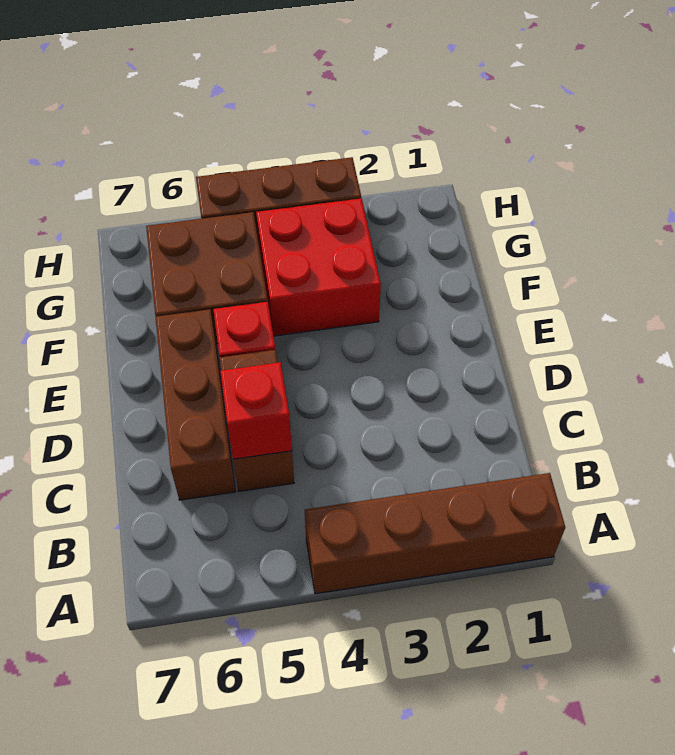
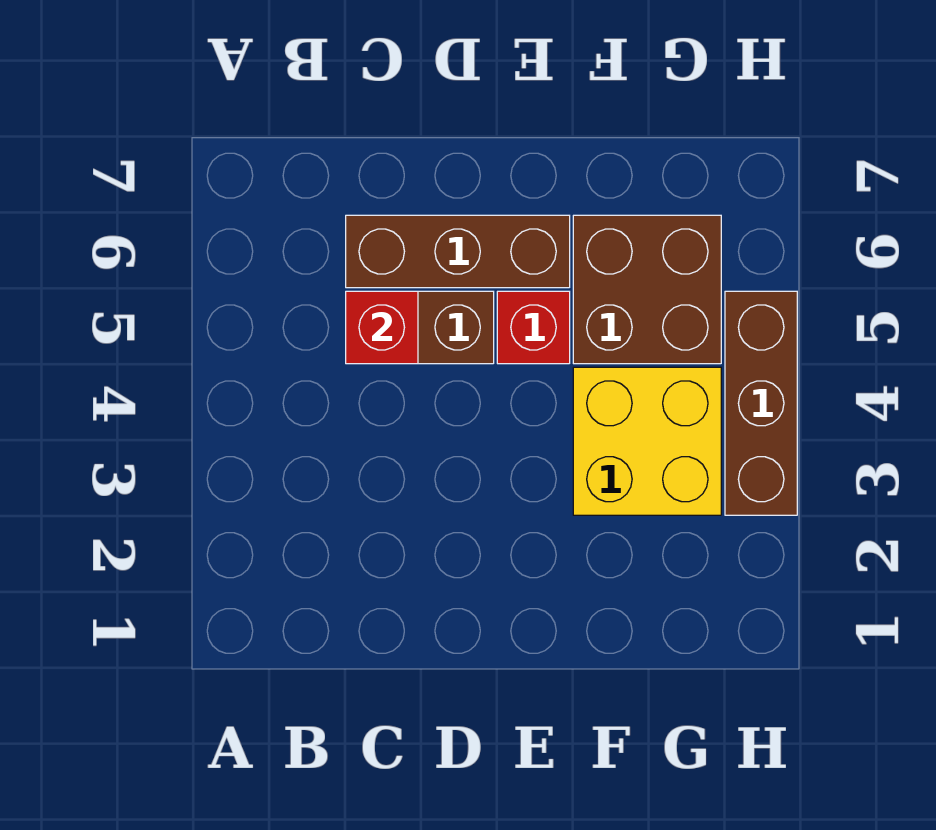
brown brick A1:A4 level 1 -> none
red brick F3:G4 level 1 -> yellow brick F3:G4 level 1

